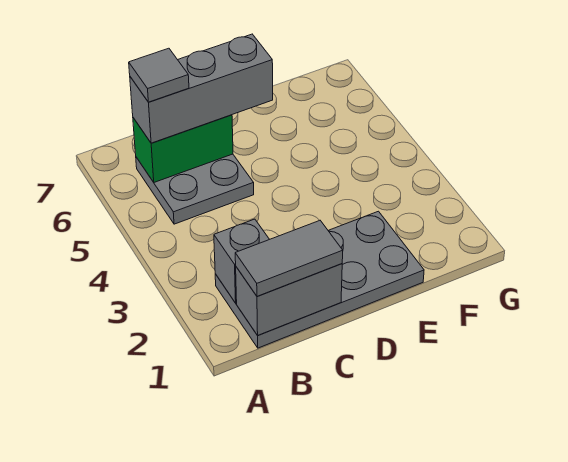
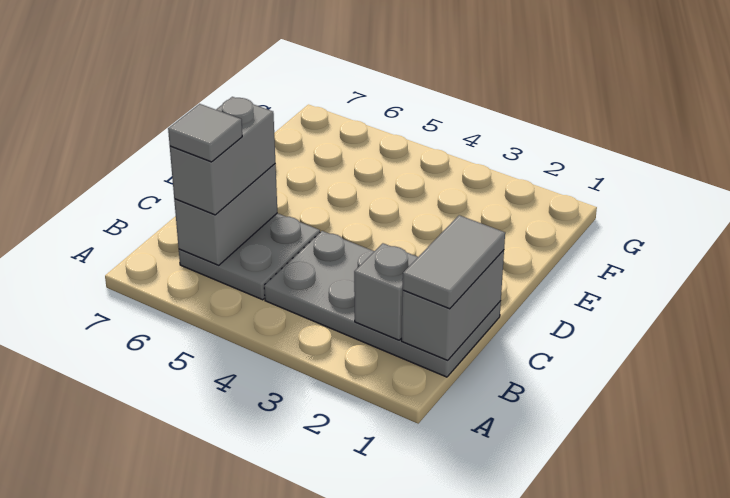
grey plate B1:E2 level 1 -> grey plate B1:C4 level 1
green brick B6:C6 level 2 -> grey brick B6:C6 level 2
grey brick B6:D6 level 3 -> grey brick B6:C6 level 3

